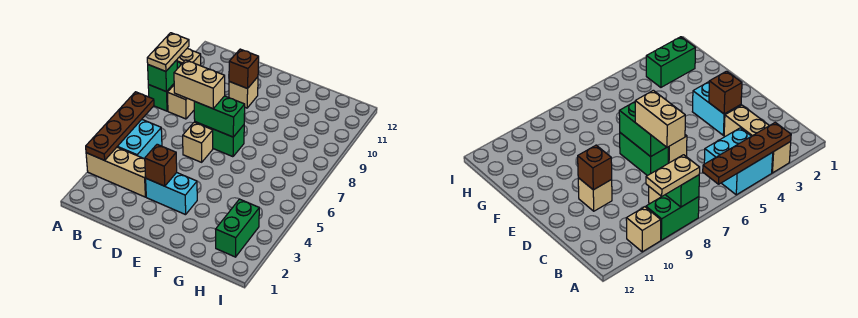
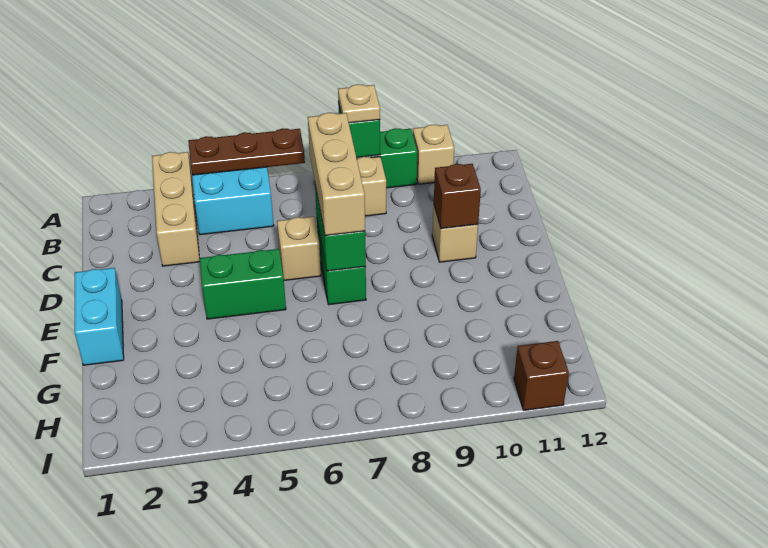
brown plate A3:A6 level 2 -> brown plate A4:A6 level 2
tan plate A8:A9 level 3 -> tan plate A8 level 3
tan brick C7:D7 level 3 -> tan brick C7:E7 level 3
cyan brick D3:E3 level 1 -> cyan brick E1:F1 level 1
brown brick D3 level 2 -> brown brick I11 level 1
green brick H2:H3 level 1 -> green brick E4:E5 level 1

